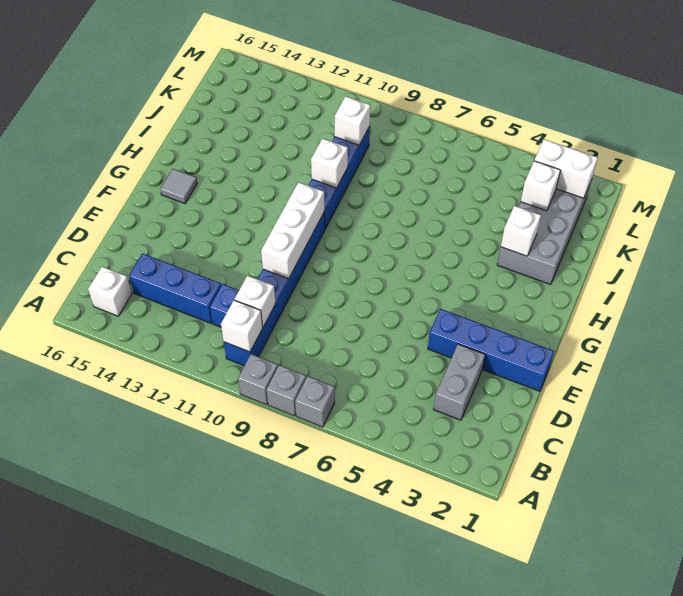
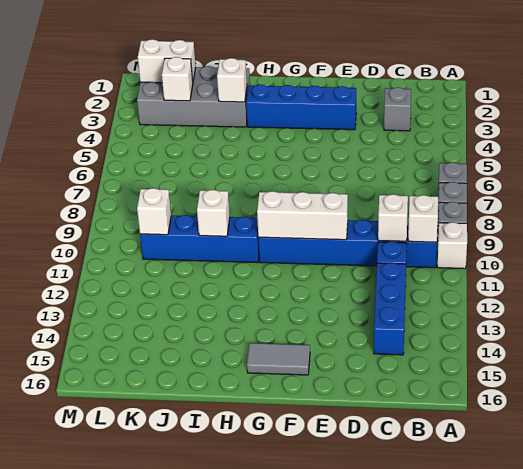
white brick B15 level 1 -> white brick A10 level 1
grey brick C3:D3 level 1 -> grey brick C3 level 1
blue brick E1:E4 level 1 -> blue brick E3:H3 level 1
grey tile G15 level 1 -> grey tile F15:G15 level 1
white brick L2:L3 level 2 -> white brick K2:L2 level 2

